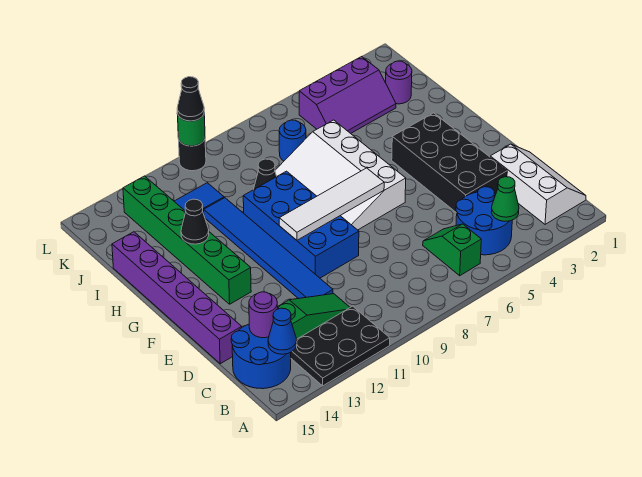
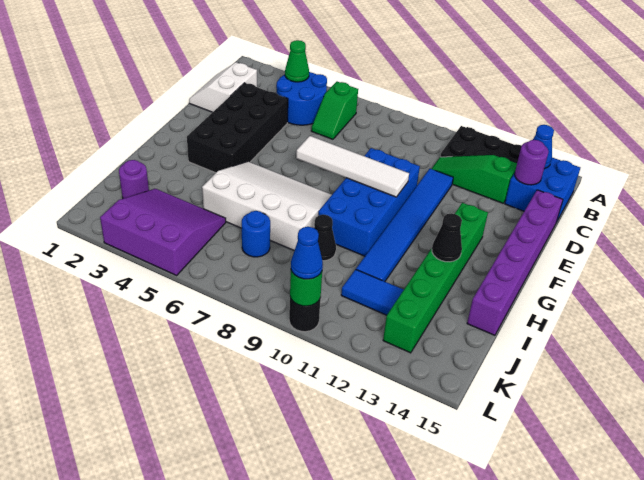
white slope B1:D2 level 1 top 2 -> white slope C1:D2 level 1 top 2
blue round brick B14:C15 level 1 -> blue brick B14:C15 level 1
white slope F6:I8 level 1 top 6 -> white slope G5:I8 level 1 top I
purple slope J3:K5 level 1 top K -> purple slope J3:L5 level 1 top L
black cone L10 level 3 -> blue cone L10 level 3

